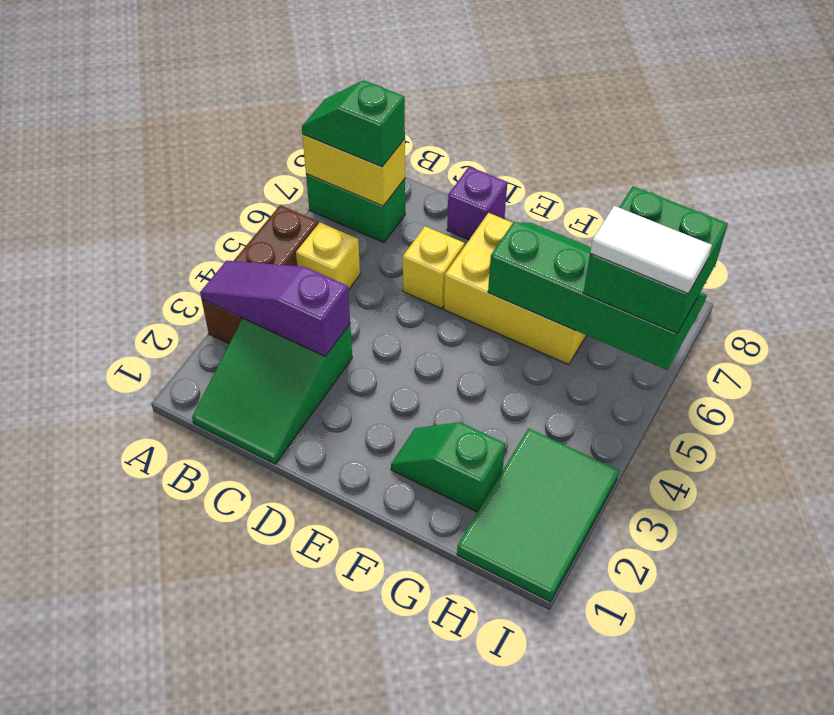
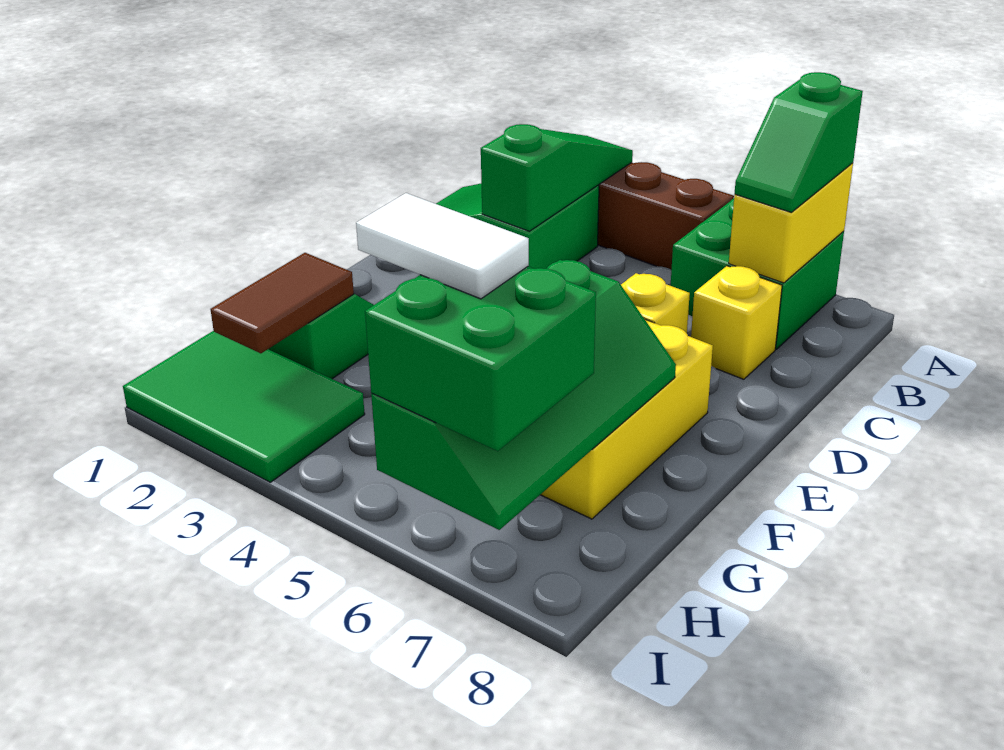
purple slope A3:C3 level 2 top C -> green slope A3:C3 level 2 top C
green brick A7:B7 level 1 -> green brick A6:B7 level 1
green slope A7:B7 level 3 top B -> green slope A7:B7 level 3 top A
yellow brick B5 level 1 -> yellow brick C7 level 1
purple brick D8 level 1 -> none
none -> brown tile G2:H2 level 2
white tile H6:I6 level 4 -> white tile H5:H6 level 4

